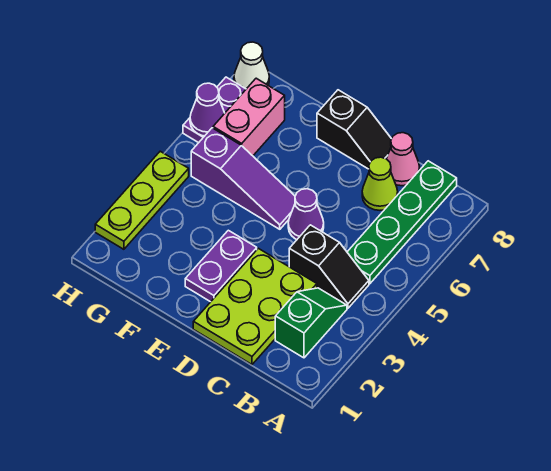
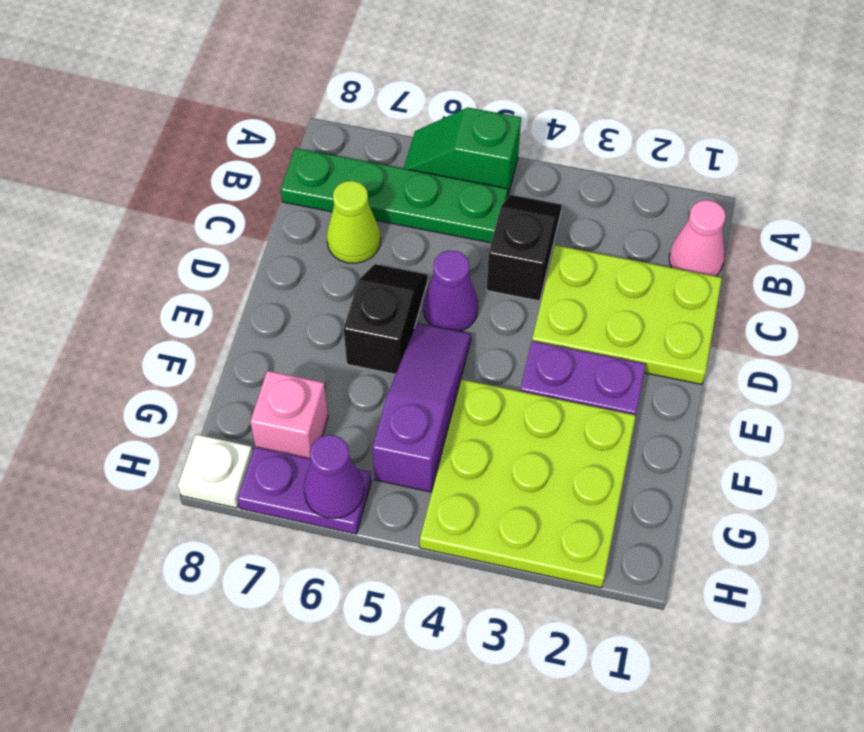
green slope B2:B3 level 1 top 2 -> green slope A5:A6 level 1 top 5
pink cone C8 level 1 -> pink cone B1 level 1
black slope D8:E8 level 1 top E -> black slope D6:E6 level 1 top E
pink brick G6:G7 level 1 -> pink brick G7 level 1
lime plate H2:H4 level 1 -> lime plate F2:H4 level 1
white cone H8 level 1 -> white plate H8 level 1

